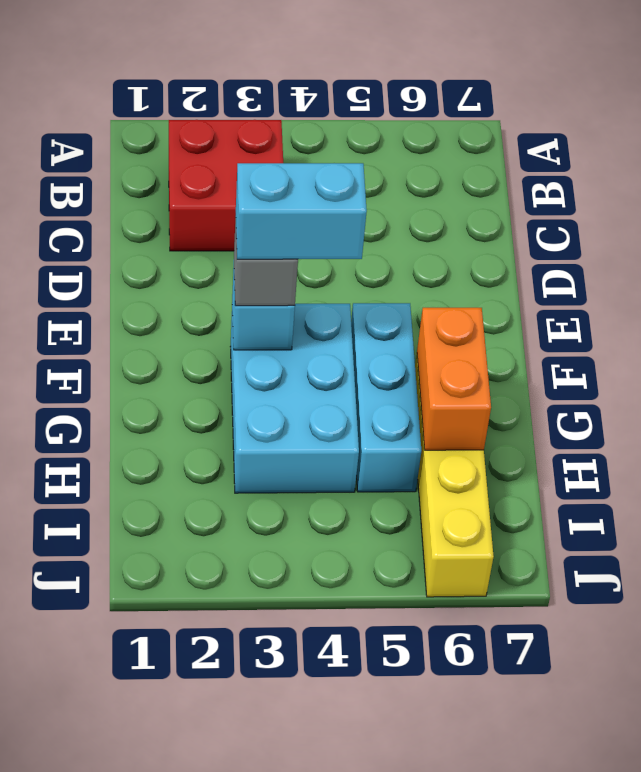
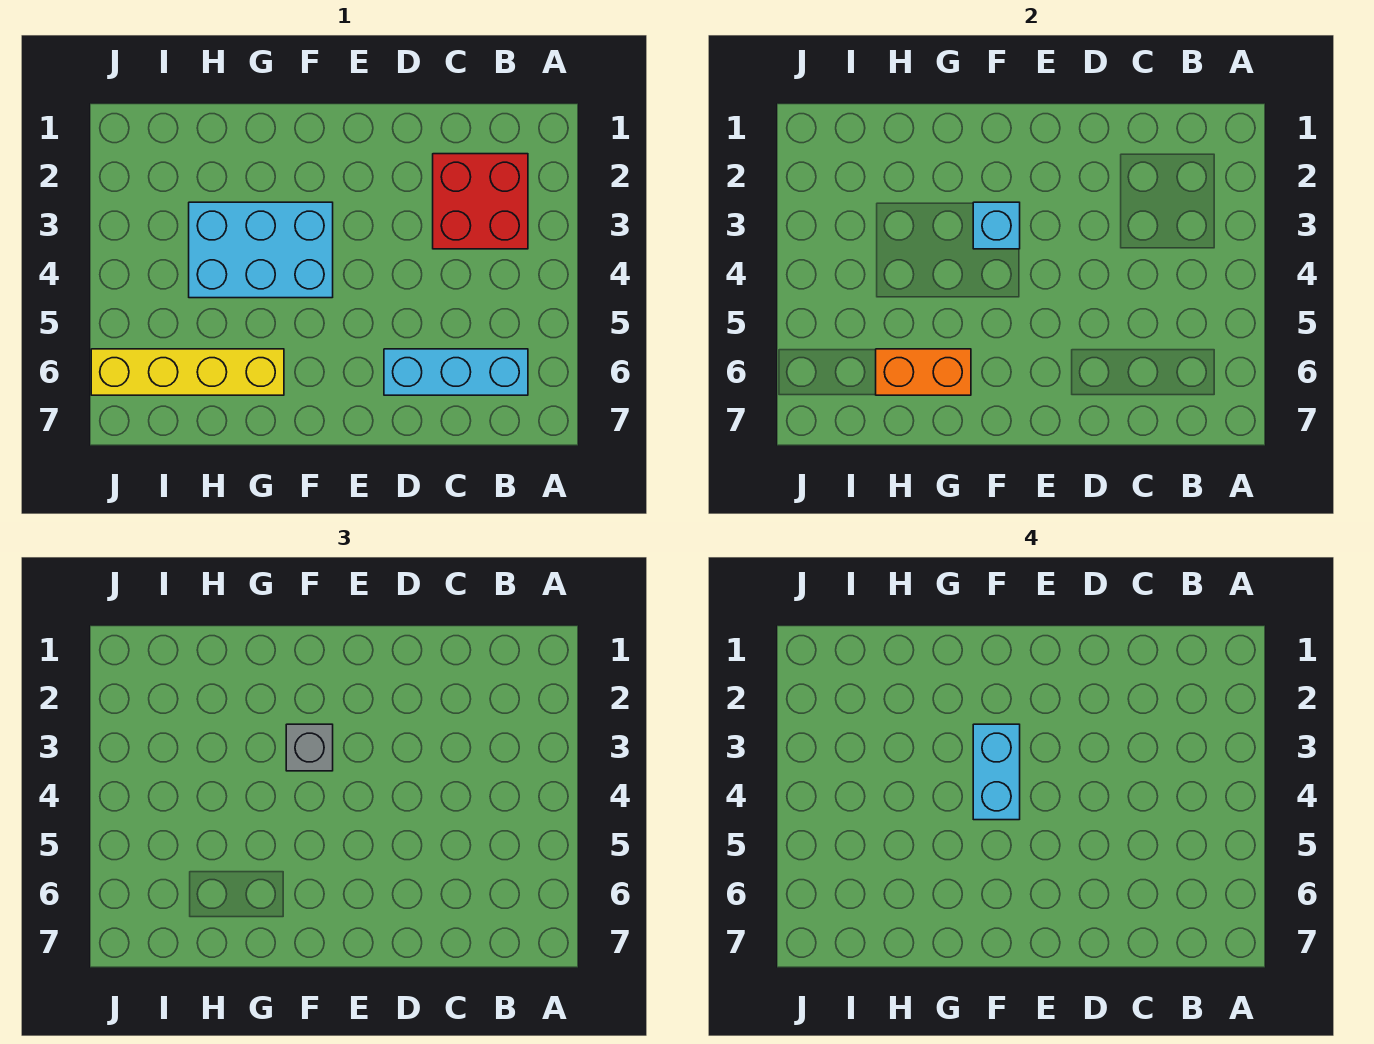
cyan brick F5:H5 level 1 -> cyan brick B6:D6 level 1

